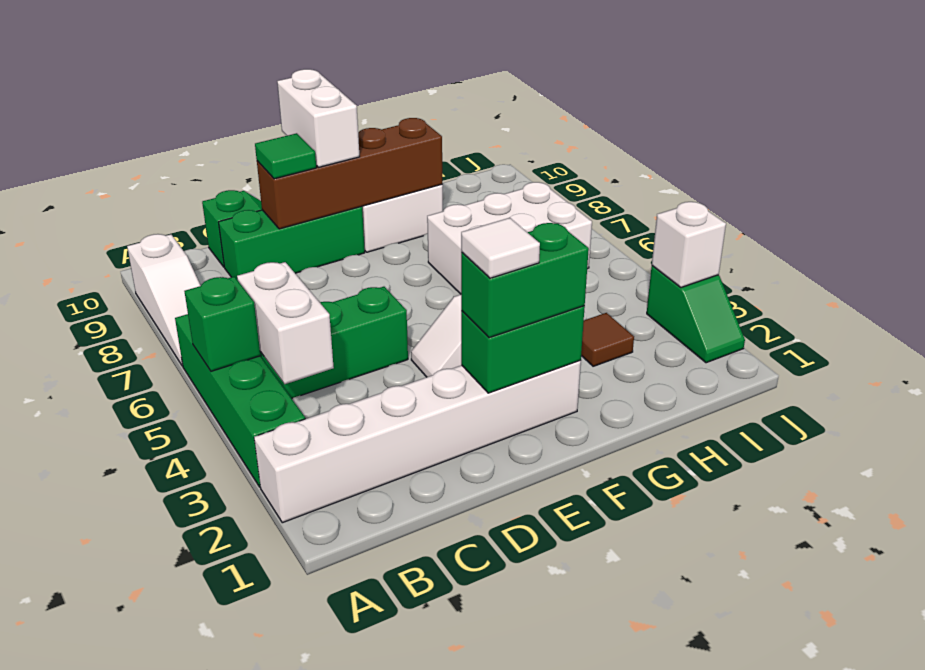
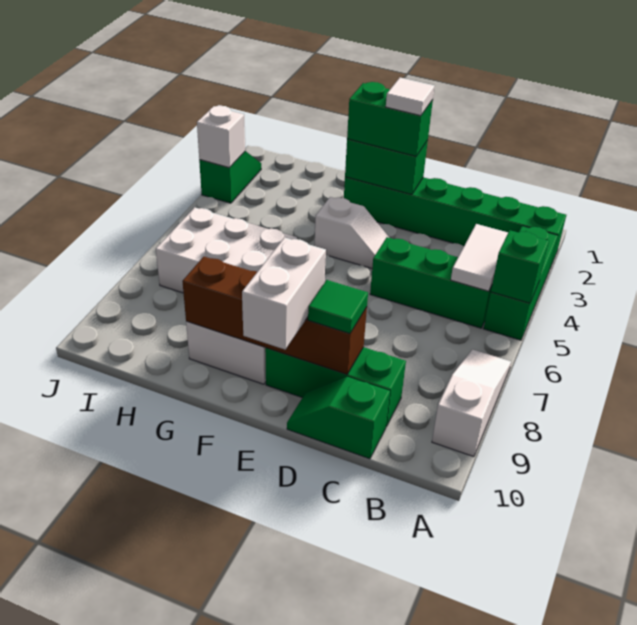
white brick A2:F2 level 1 -> green brick A2:F2 level 1
green brick A3:A6 level 1 -> green brick A3:A5 level 1
white brick B4:B5 level 2 -> white tile B4:B5 level 2
brown tile H3 level 1 -> none

